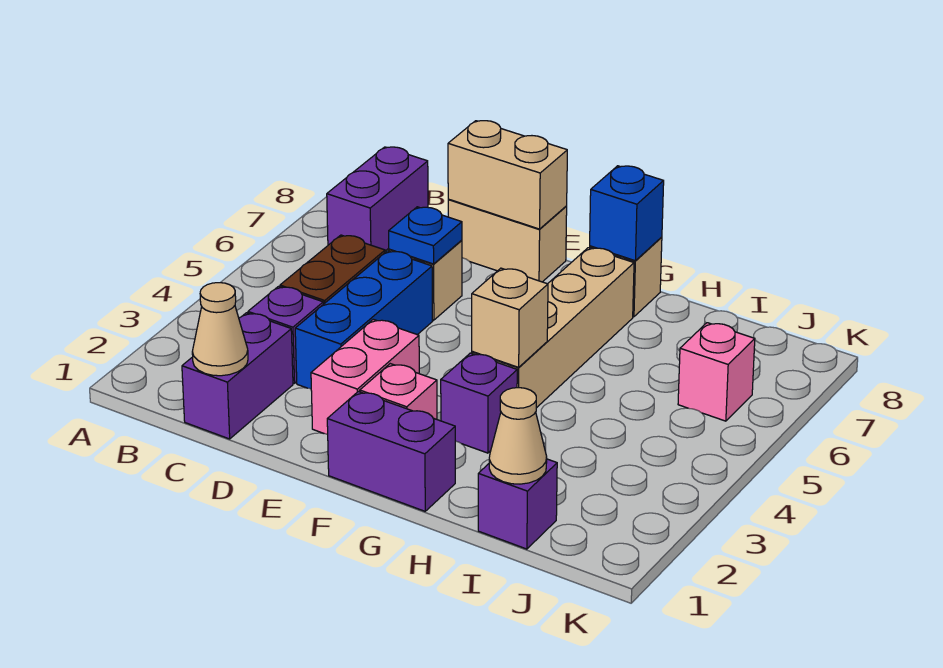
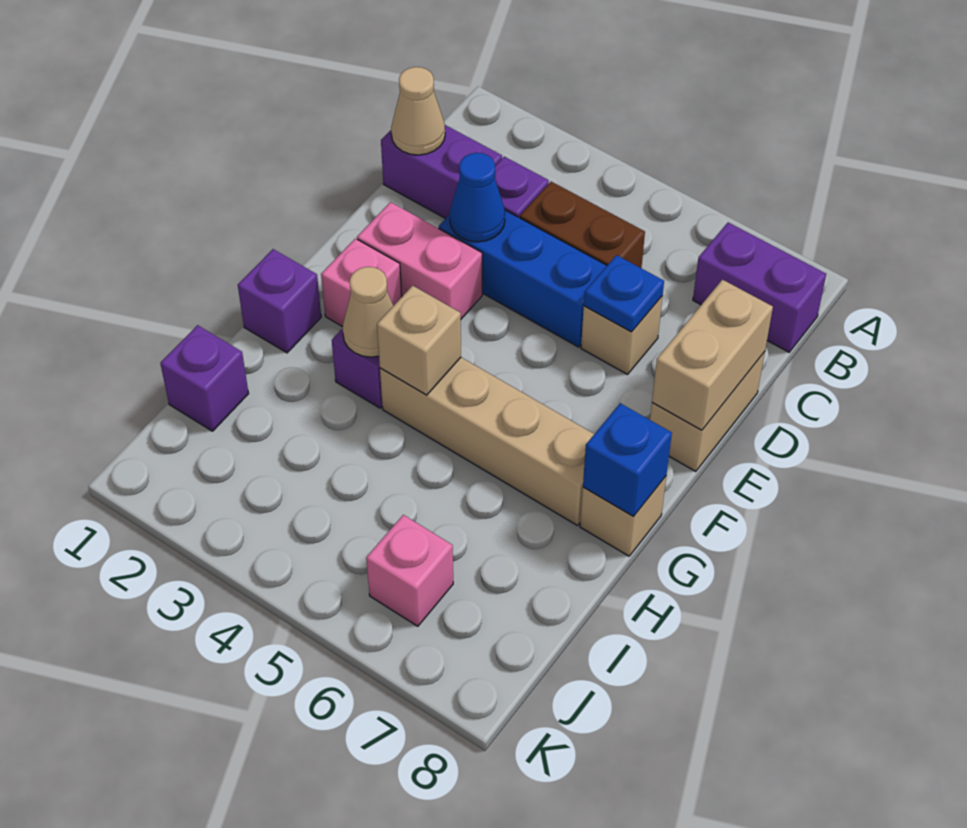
none -> blue cone D3 level 2
purple brick F1:G1 level 1 -> purple brick G1 level 1
tan cone I1 level 2 -> tan cone G3 level 2

